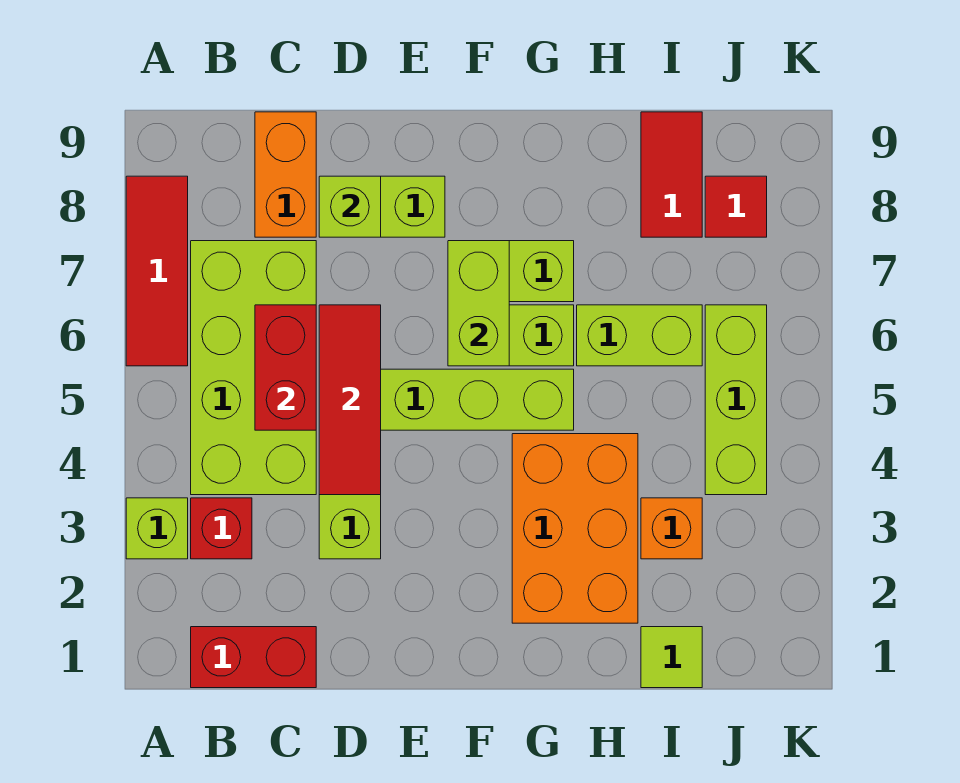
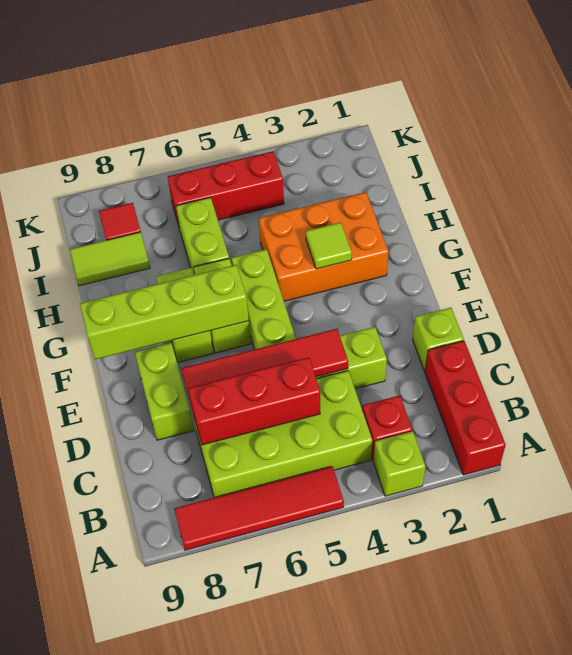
red tile A6:A8 level 1 -> red tile A5:A8 level 1
red brick B1:C1 level 1 -> red brick A1:C1 level 1
red brick C5:C6 level 2 -> red brick C5:C7 level 2
orange brick C8:C9 level 1 -> none
red tile D4:D6 level 2 -> red tile D4:D7 level 2
lime brick D8 level 2 -> lime brick D1 level 1
lime brick F6:F7 level 2 -> lime brick F6:F9 level 2
lime tile I1 level 1 -> lime tile G3 level 2
orange brick I3 level 1 -> none
red tile I8:I9 level 1 -> lime tile I8:I9 level 1
lime brick J4:J6 level 1 -> red brick J4:J6 level 1

